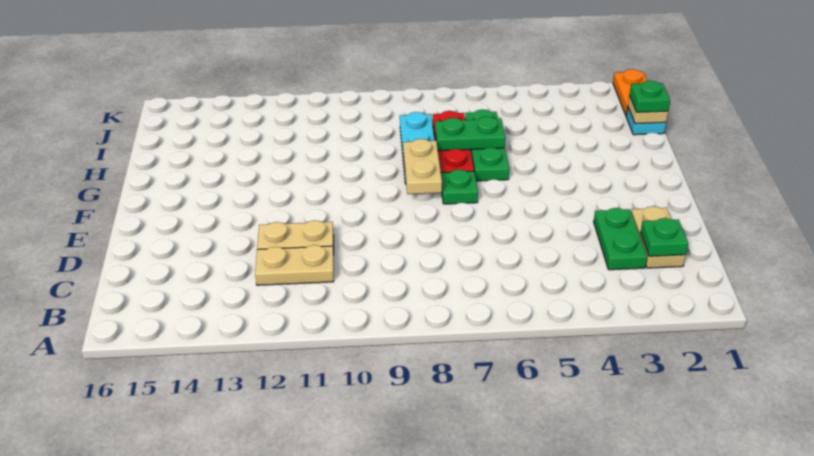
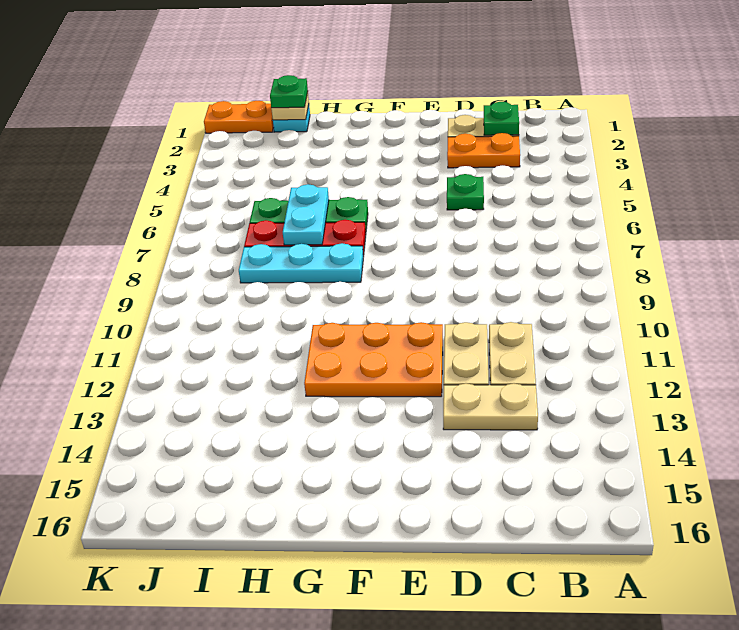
green plate C3:D3 level 1 -> orange plate C3:D3 level 1
none -> orange plate E11:G12 level 1
green plate F7 level 1 -> green plate D5 level 1
tan plate F8:G8 level 2 -> tan plate C13:D13 level 1
green plate H6:H7 level 2 -> cyan plate H6:H7 level 2

